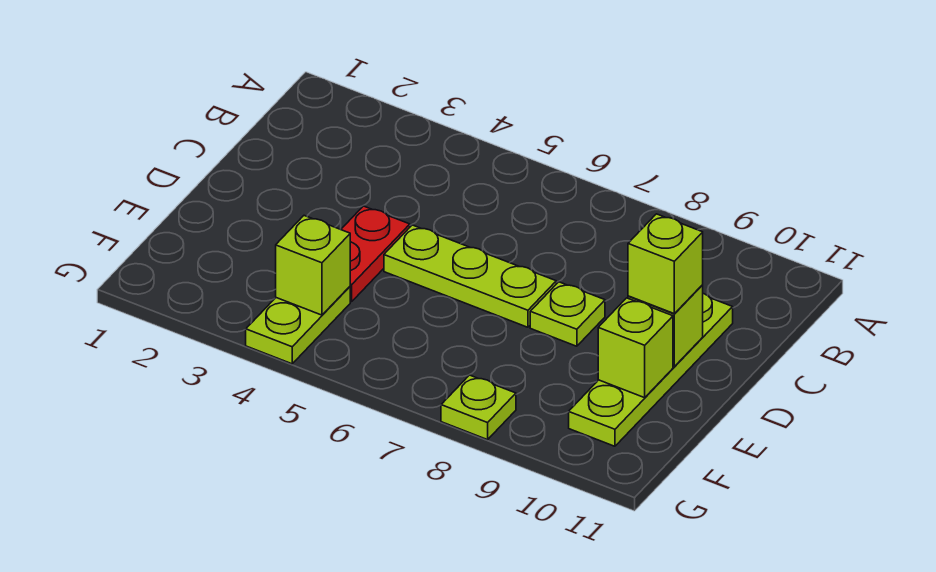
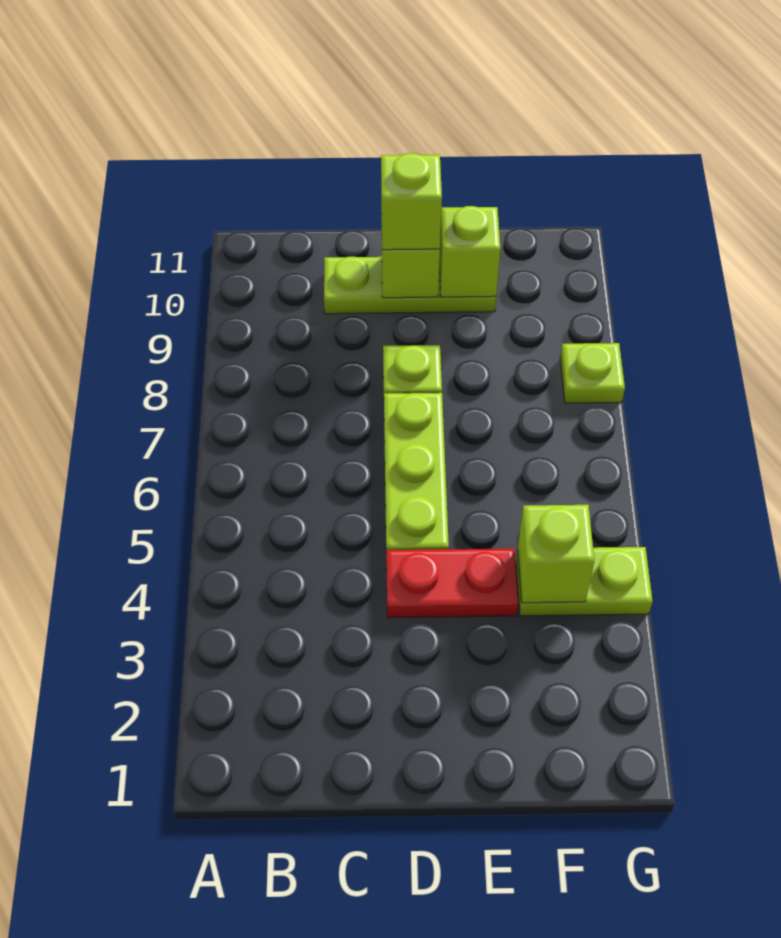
lime plate C10:F10 level 1 -> lime plate C10:E10 level 1

